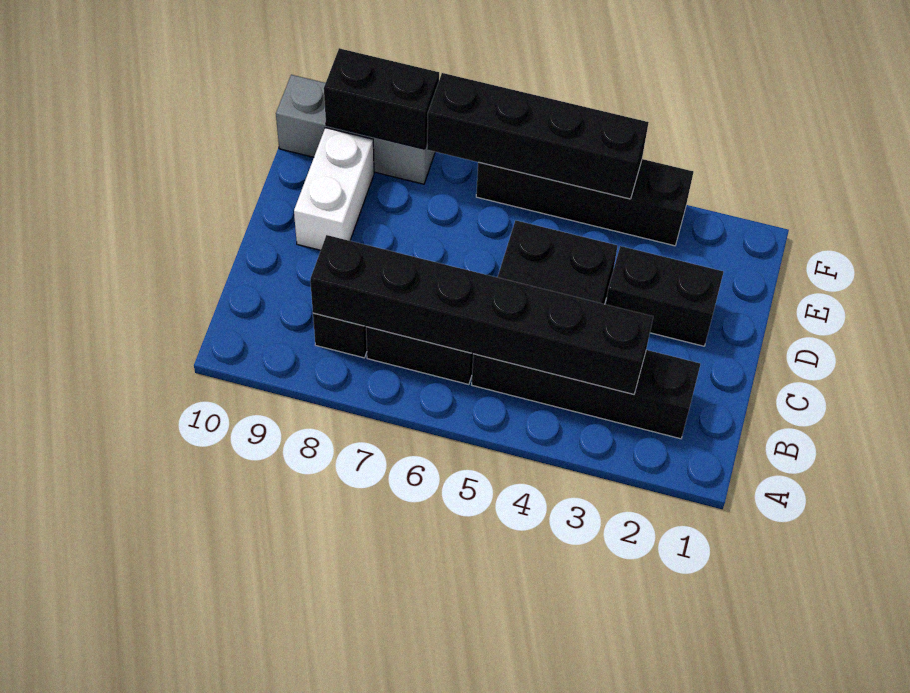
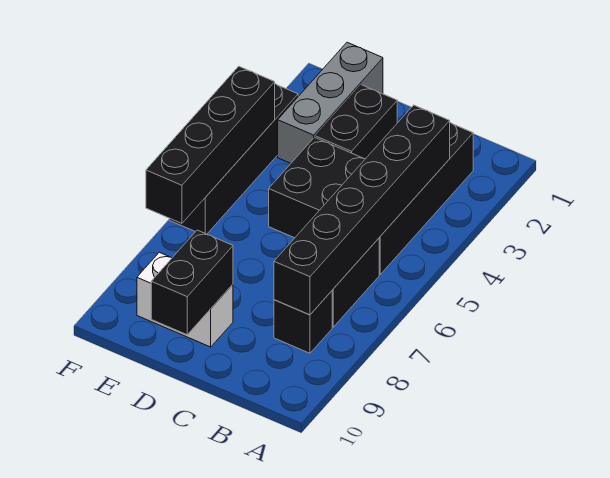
grey brick F8:F10 level 1 -> grey brick E1:E3 level 1
black brick F8:F9 level 2 -> black brick D9:D10 level 2

